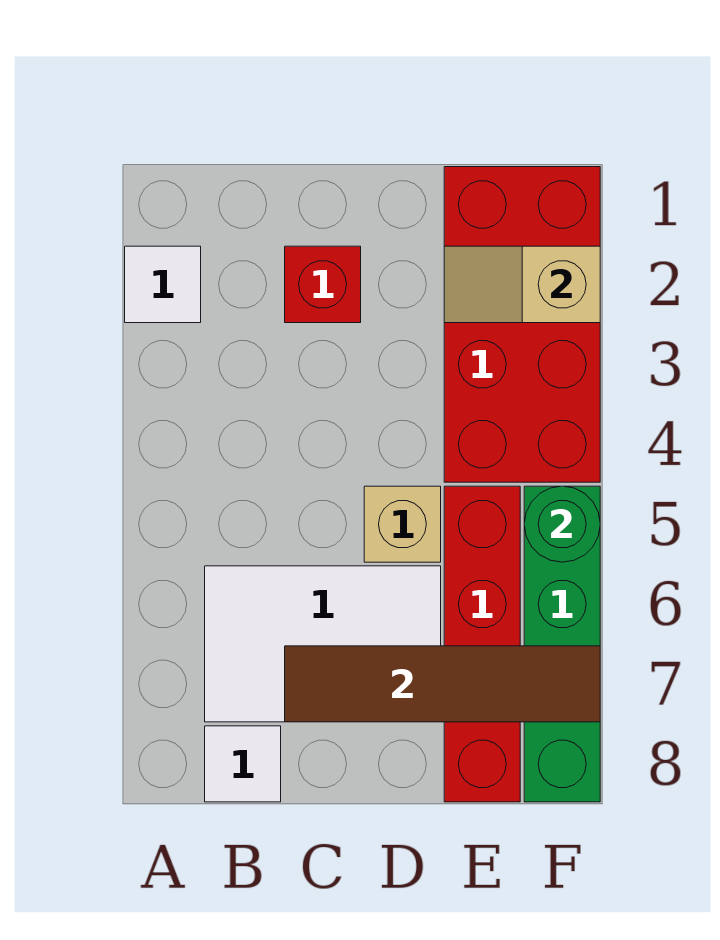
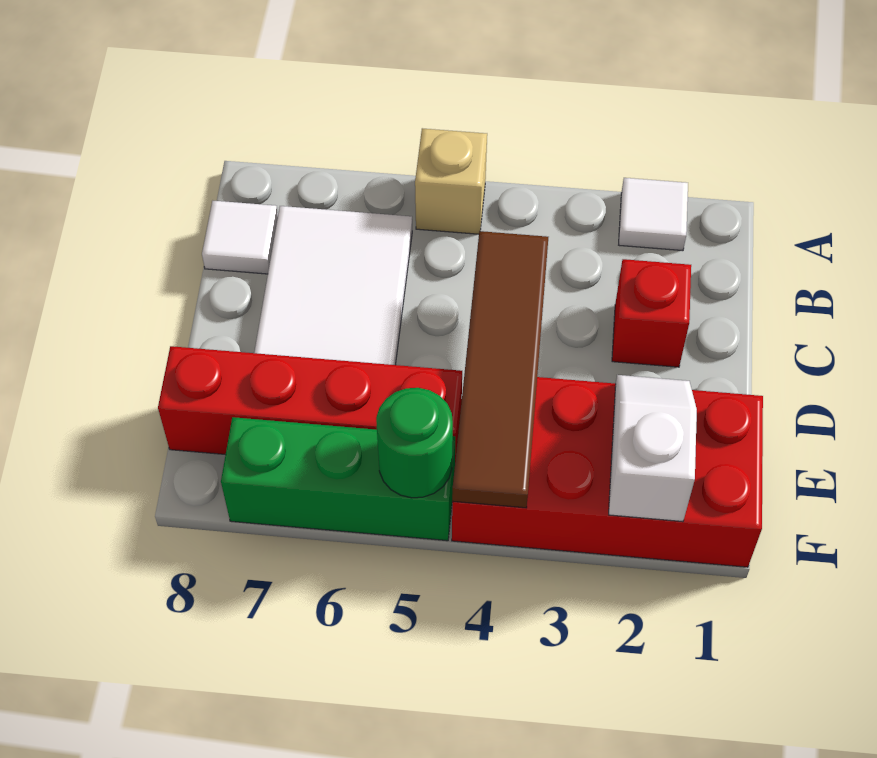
brown tile C7:F7 level 2 -> brown tile C4:F4 level 2
tan brick D5 level 1 -> tan brick A5 level 1
tan slope E2:F2 level 2 top F -> white slope E2:F2 level 2 top F
green brick F5:F8 level 1 -> green brick F5:F7 level 1

